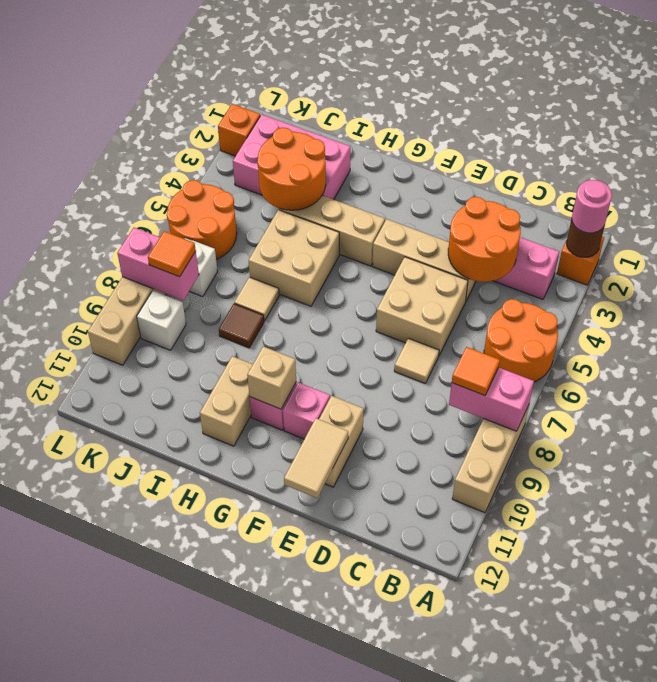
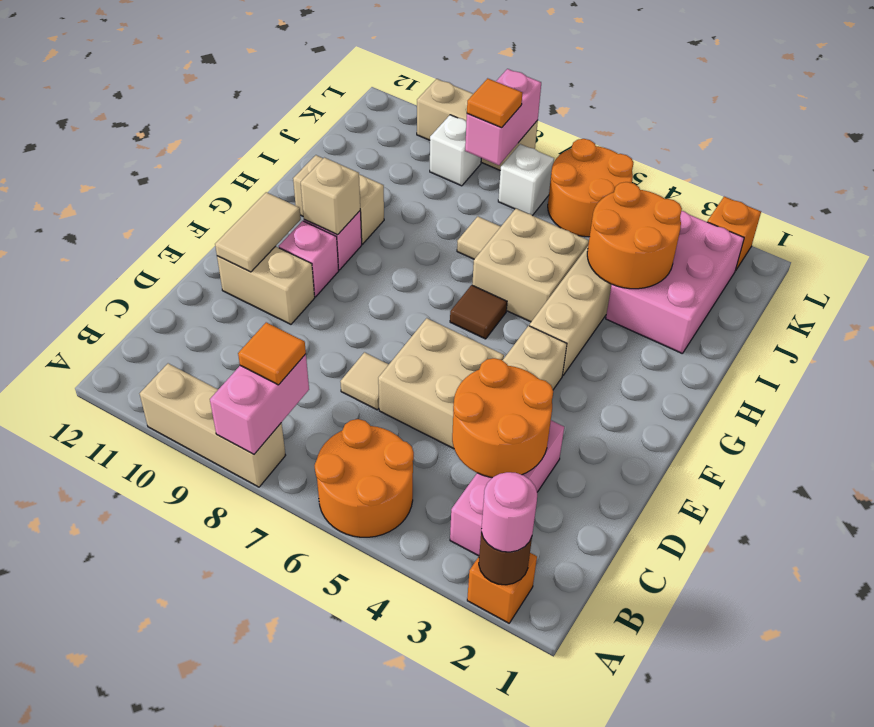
tan tile E11:E12 level 2 -> tan tile E11:F11 level 2
brown tile I8 level 1 -> brown tile G6 level 1

